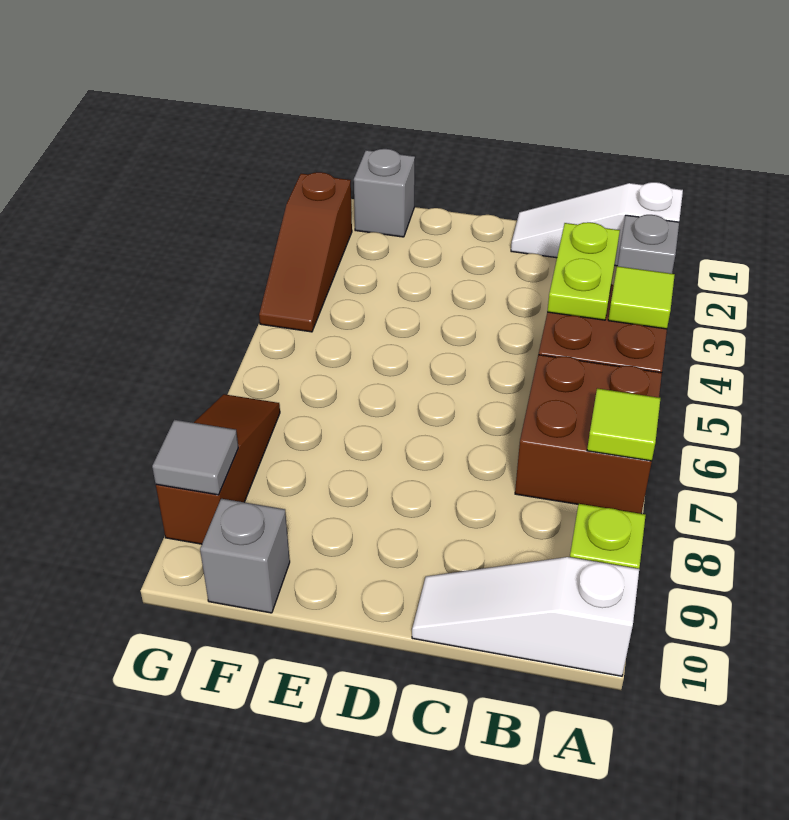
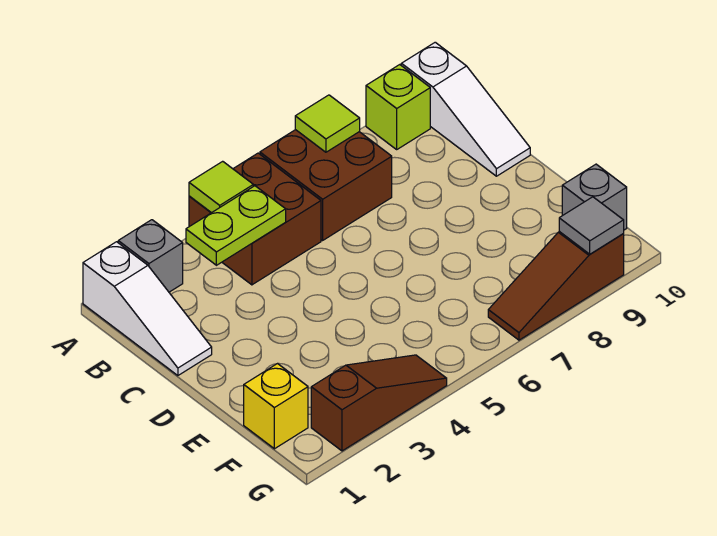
grey brick F1 level 1 -> yellow brick F1 level 1

